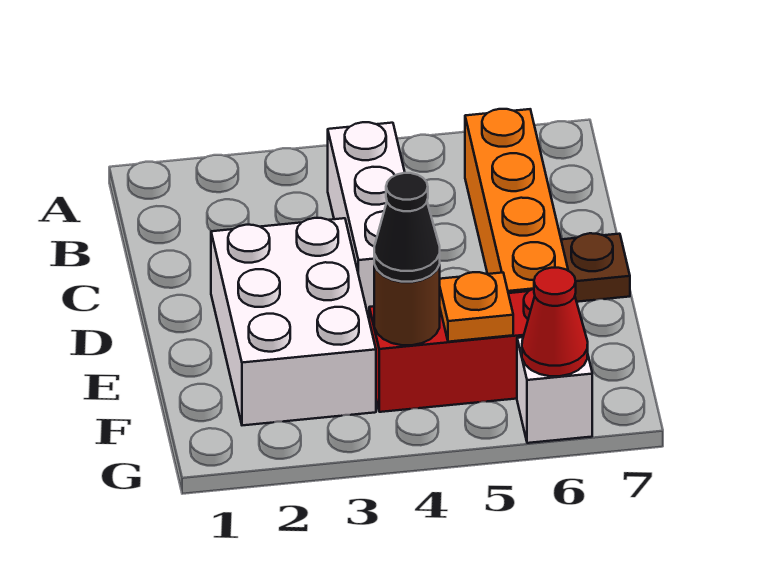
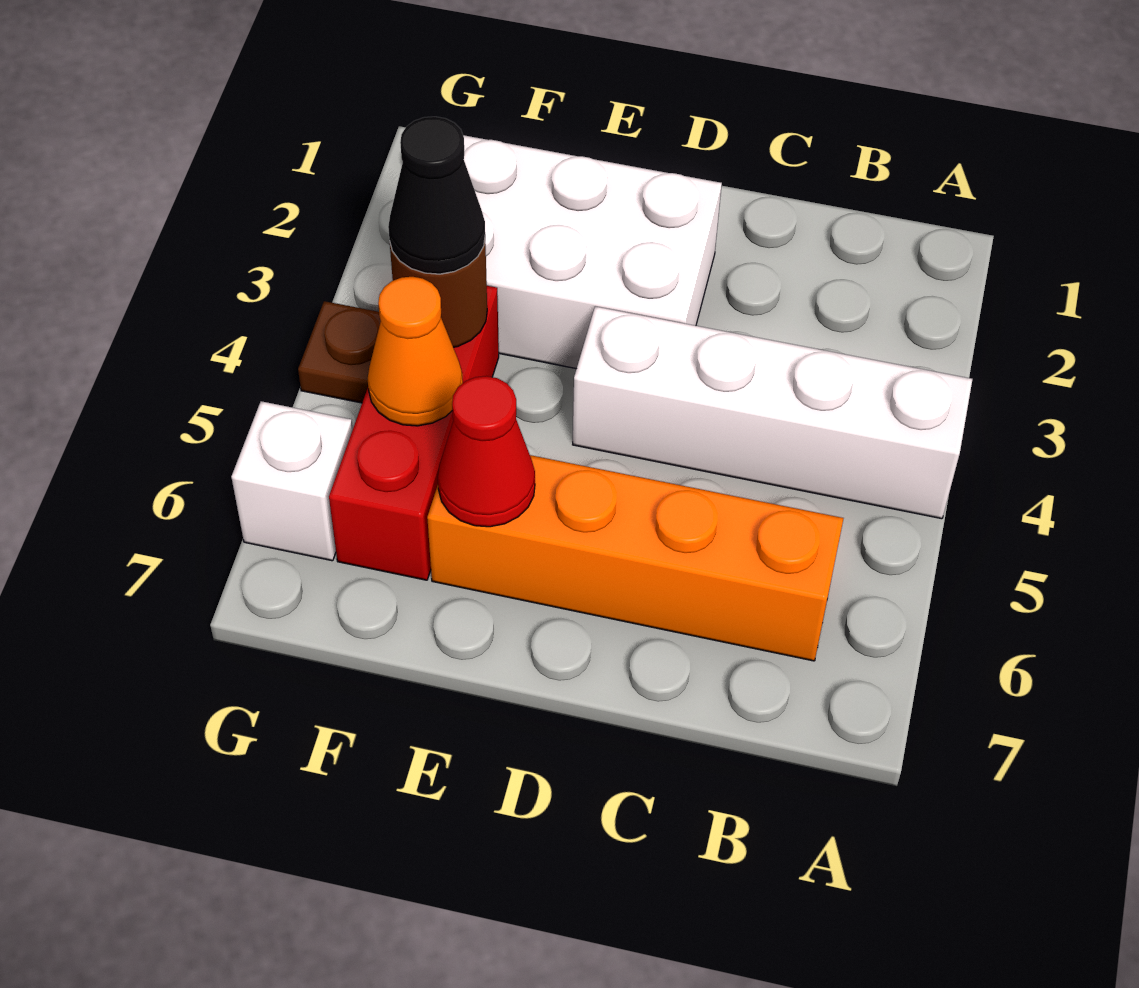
white brick B4:D4 level 1 -> white brick A4:D4 level 1
brown plate D7 level 1 -> brown plate G4 level 1
orange plate F5 level 2 -> orange cone F5 level 2
red cone G6 level 2 -> red cone E6 level 2

